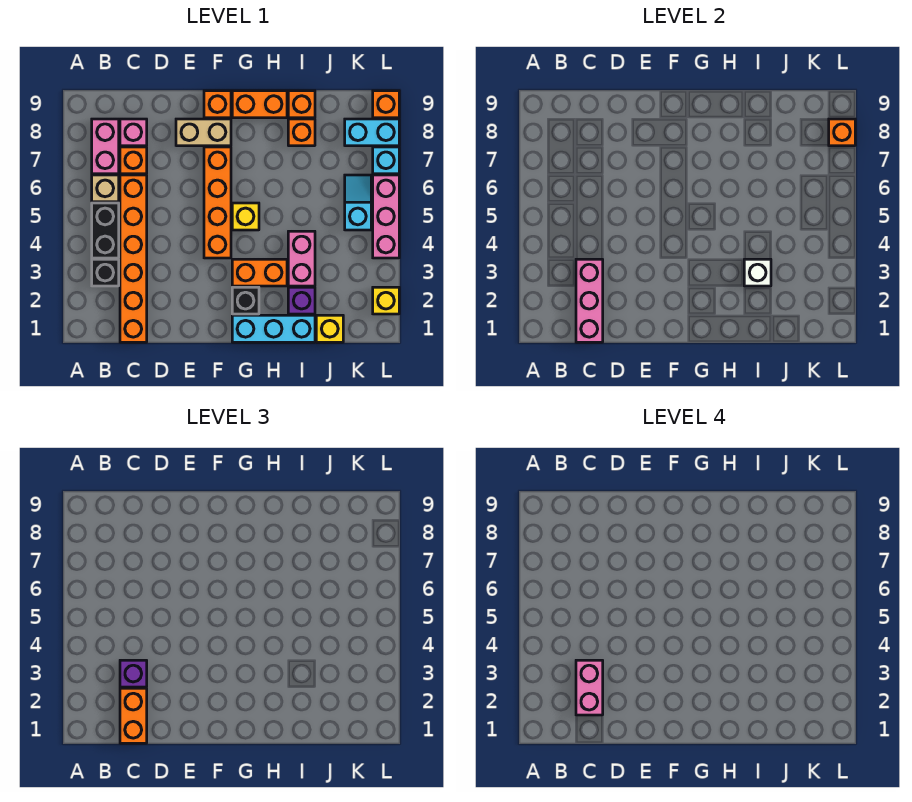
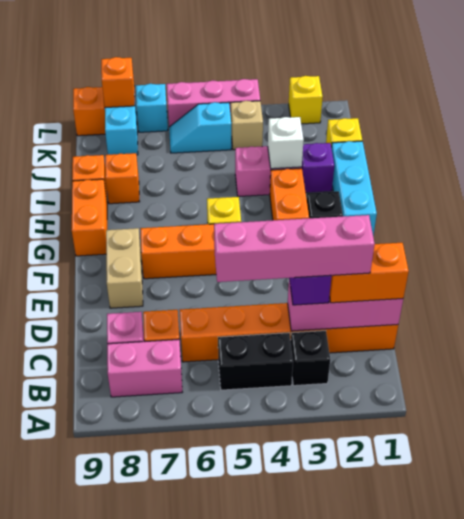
tan brick B6 level 1 -> tan brick K4 level 1
pink brick C2:C3 level 4 -> pink brick C2:C5 level 4
orange brick F9 level 1 -> none

